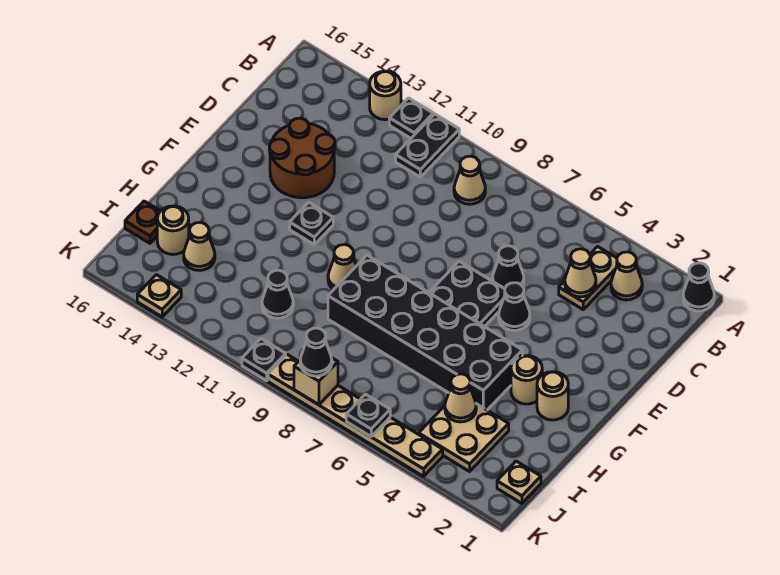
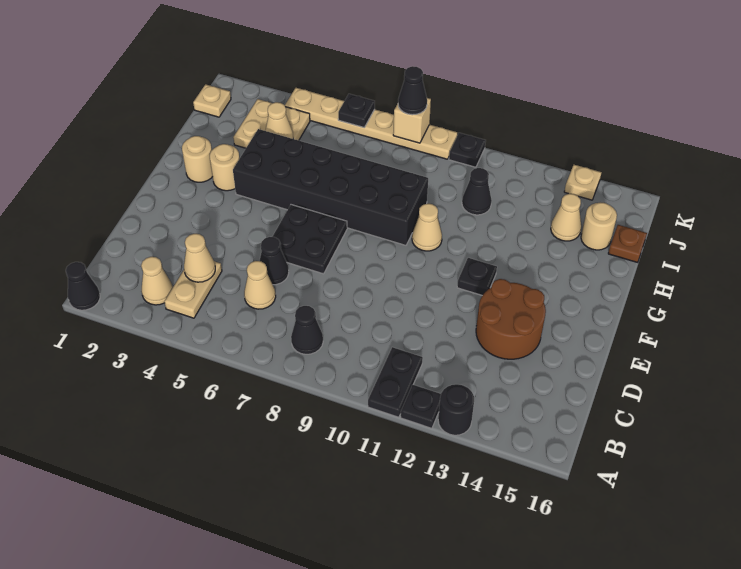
tan round brick A13 level 1 -> black round brick A13 level 1
tan cone B9 level 1 -> tan cone C6 level 1
black cone E5 level 1 -> black cone B8 level 1

